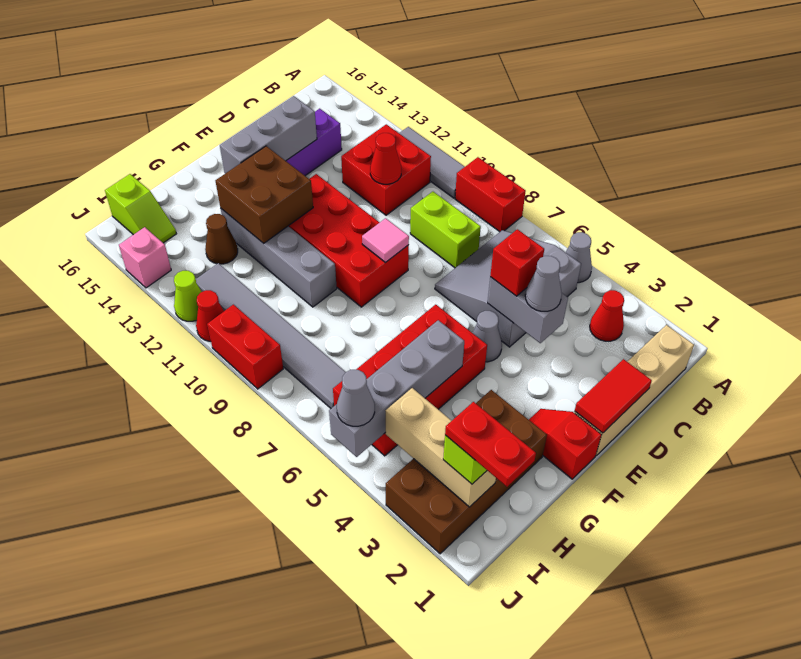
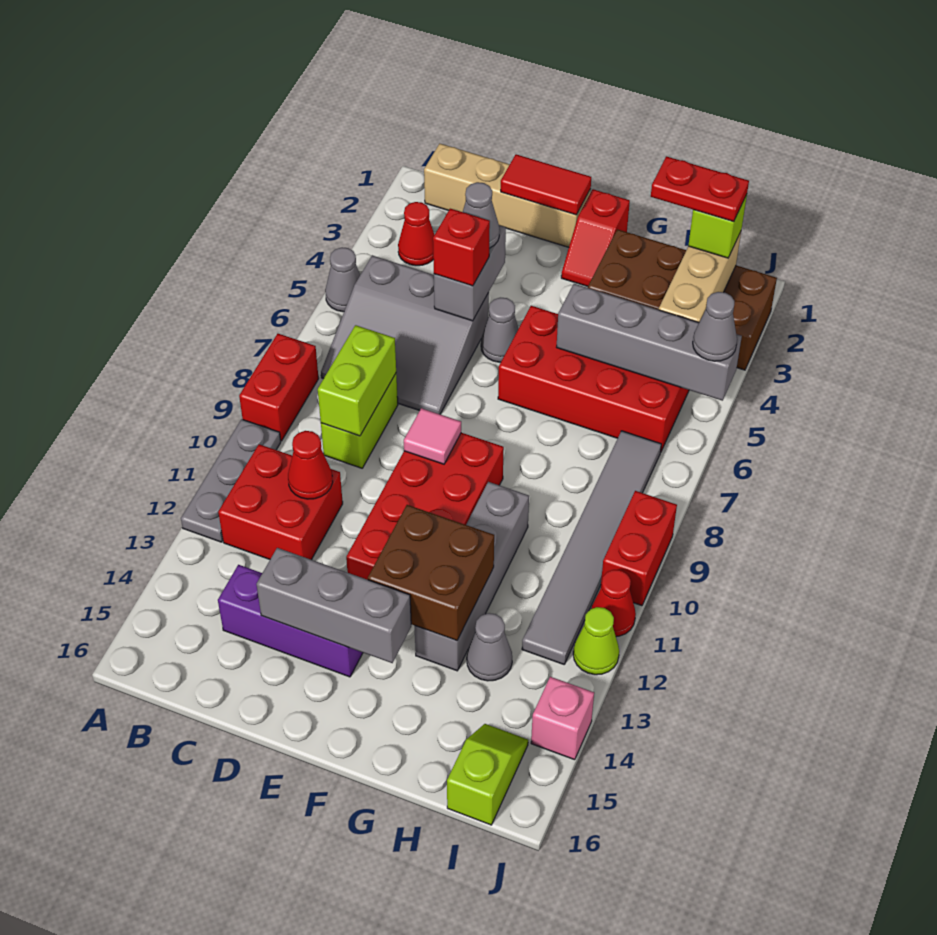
grey tile A10:A12 level 1 -> grey plate A10:A12 level 1
none -> lime brick C8:C9 level 2
brown cone H13 level 1 -> grey cone H13 level 1
red plate I1:I2 level 4 -> red plate H2:I2 level 4

